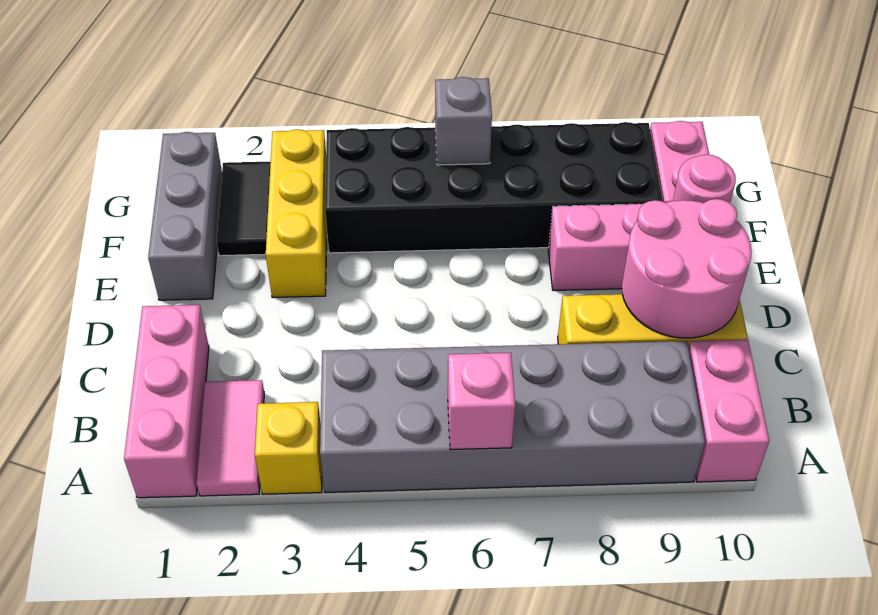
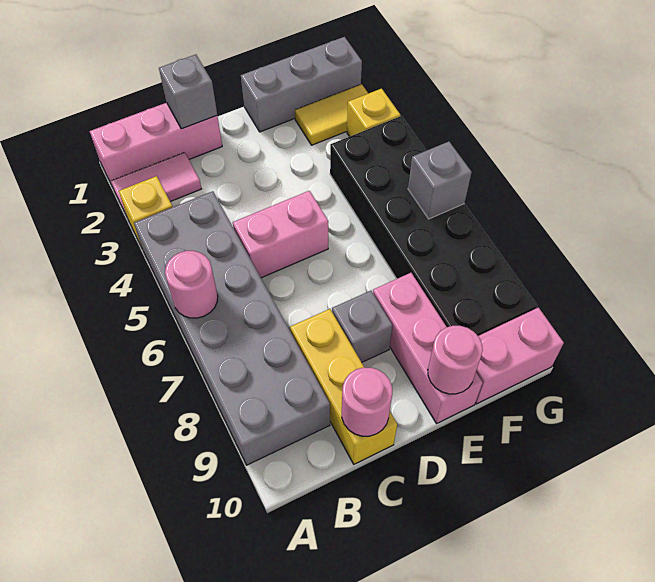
pink brick A6 level 2 -> pink round brick A6 level 2
pink brick A10:B10 level 1 -> pink brick C5:D5 level 1
none -> grey brick C1 level 2
pink round brick C9:D10 level 2 -> pink round brick C10 level 2
none -> grey brick D8 level 1
yellow brick E3:G3 level 1 -> yellow brick G3 level 1
black tile F2:G2 level 1 -> yellow tile F2:G2 level 1

